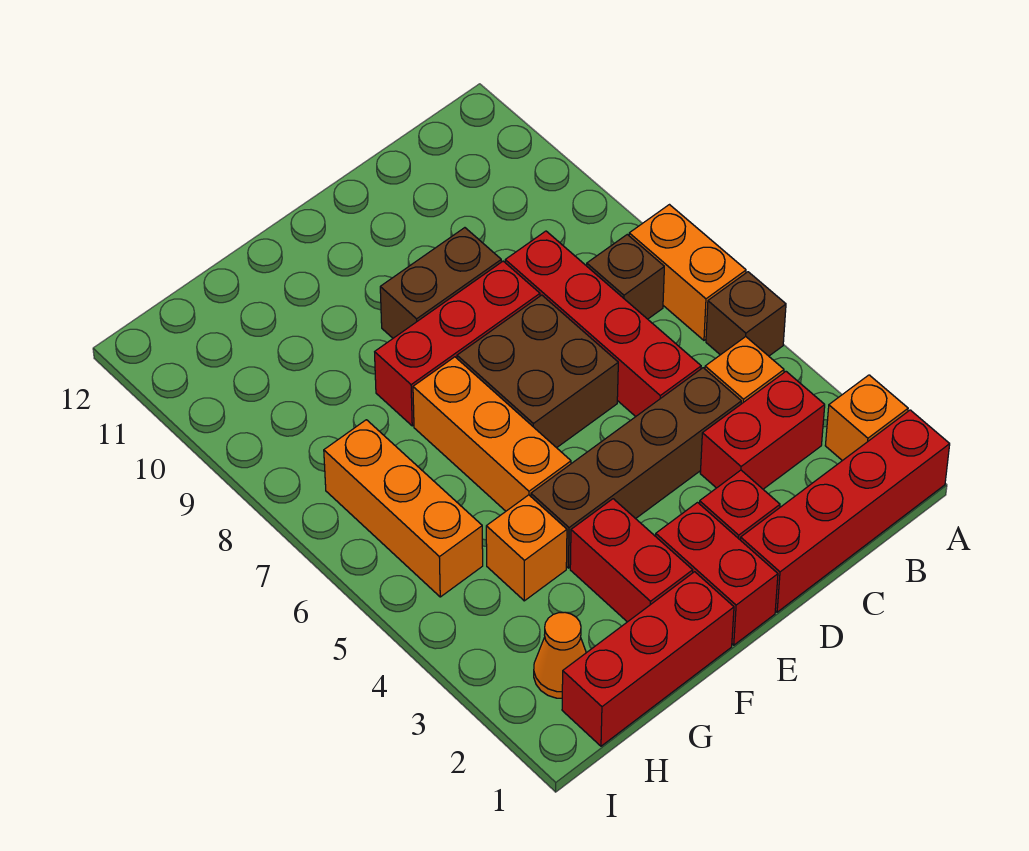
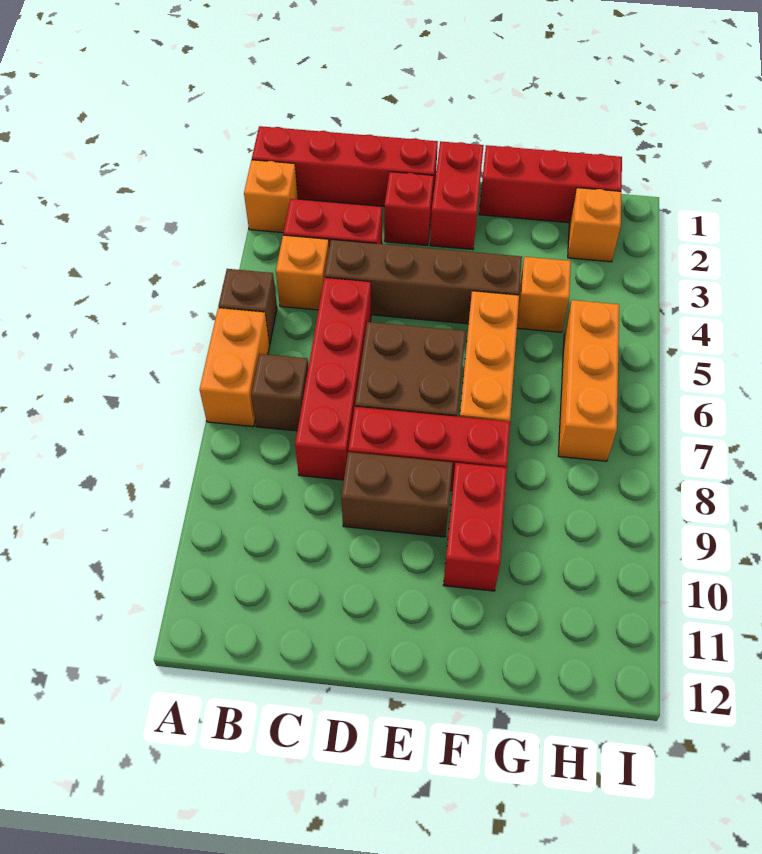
red brick F2:F3 level 1 -> red brick F9:F10 level 1
orange cone H2 level 1 -> orange brick H2 level 1

